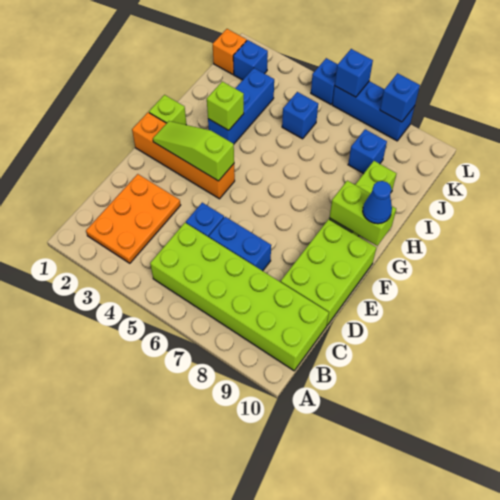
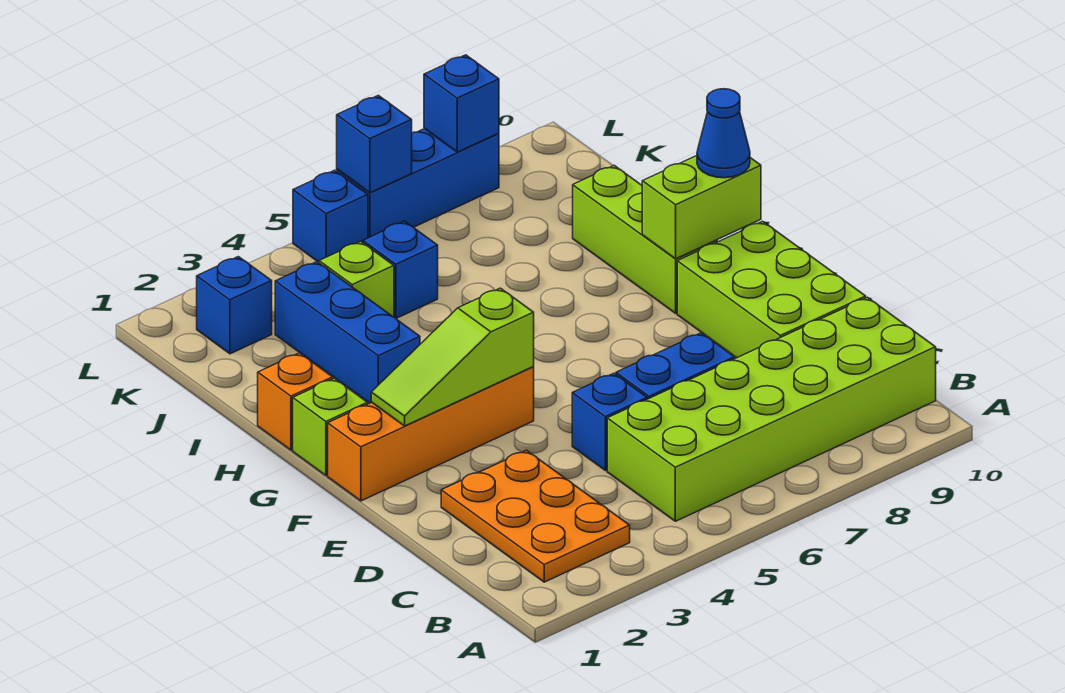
lime brick H3 level 2 -> lime brick J4 level 1
blue brick J8 level 1 -> none
orange brick K1 level 1 -> orange brick H1 level 1

